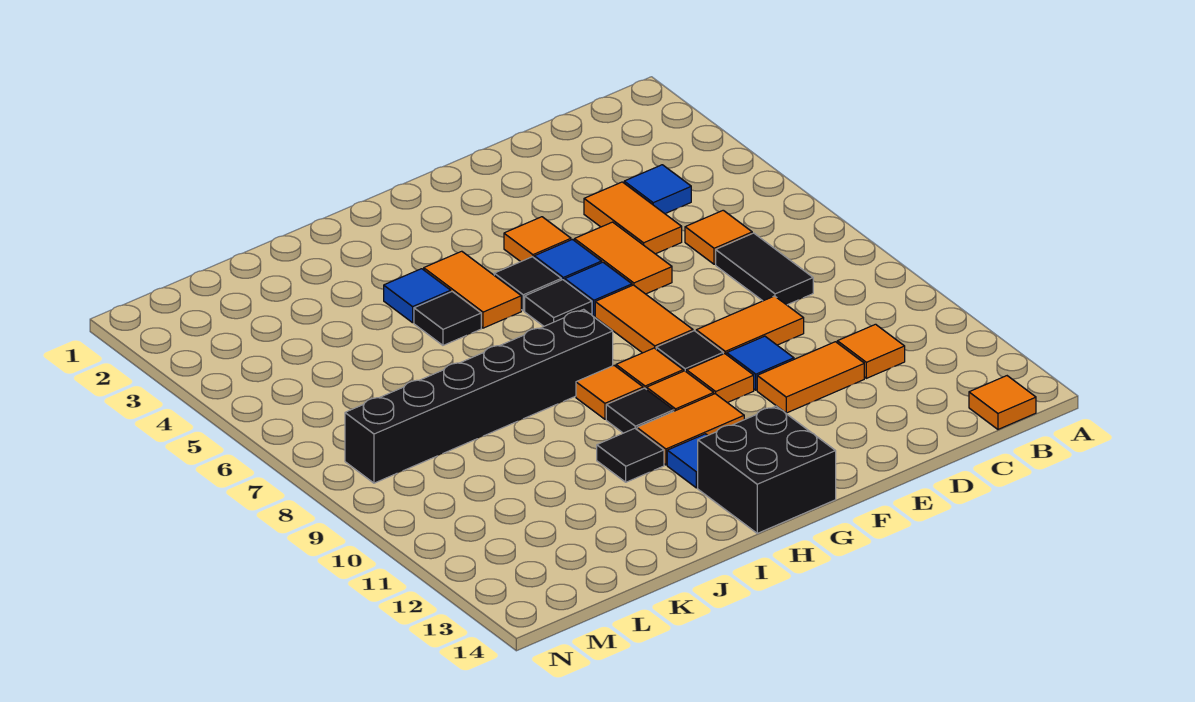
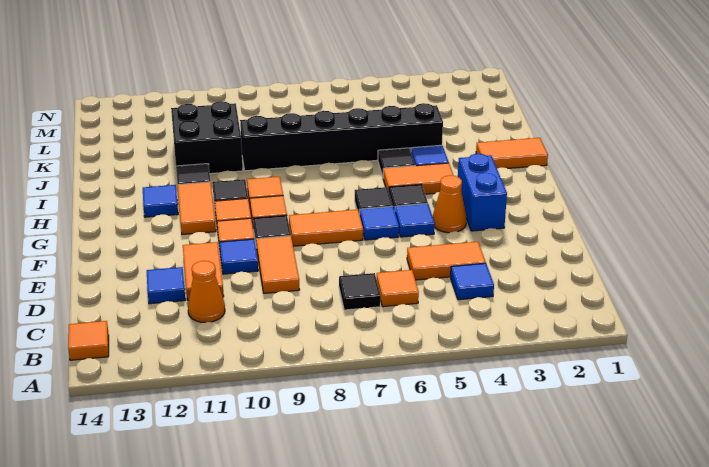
black tile C7:C8 level 1 -> black tile C7 level 1
orange tile C11 level 1 -> orange cone C11 level 1
none -> blue tile D12 level 1
orange tile E5:E6 level 1 -> orange tile I1:I2 level 1
none -> blue brick F3:G3 level 1
orange tile F4 level 1 -> orange cone F4 level 1
black brick G13:H14 level 1 -> black brick J10:K11 level 1
black brick H8:M8 level 1 -> black brick J4:J9 level 1

